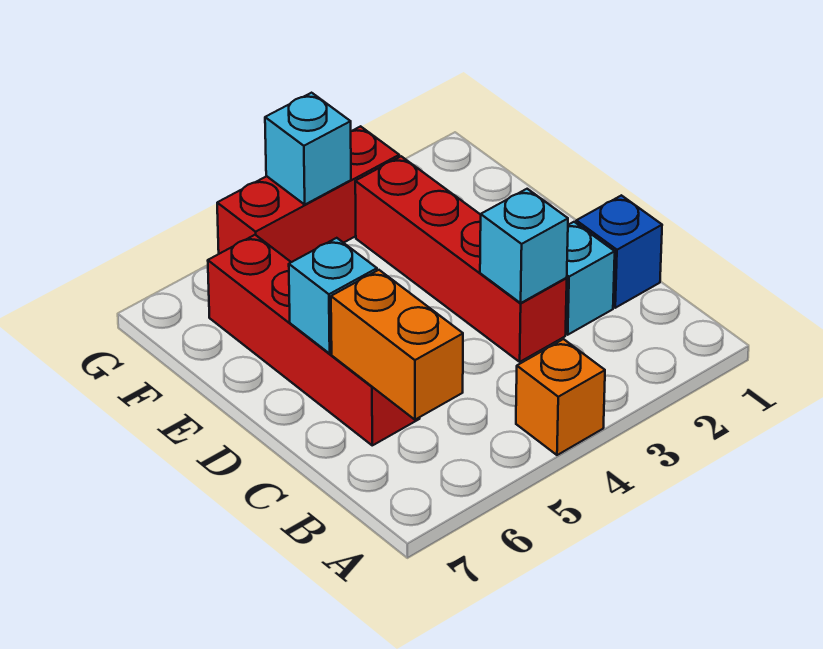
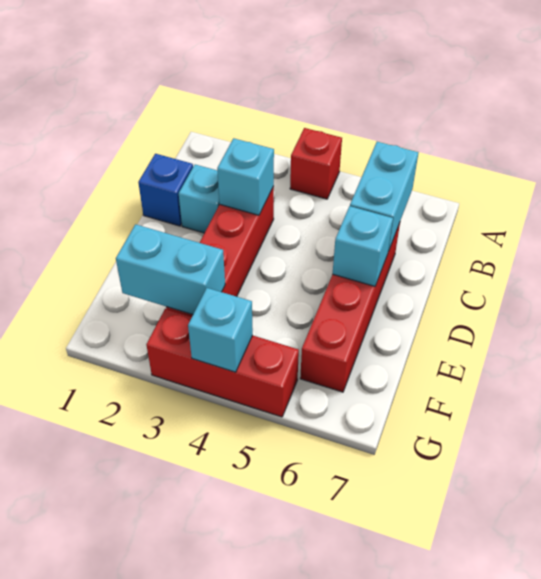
orange brick A4 level 1 -> red brick A4 level 1
orange brick B6:C6 level 2 -> cyan brick B6:C6 level 2
none -> cyan brick F2:F3 level 2

